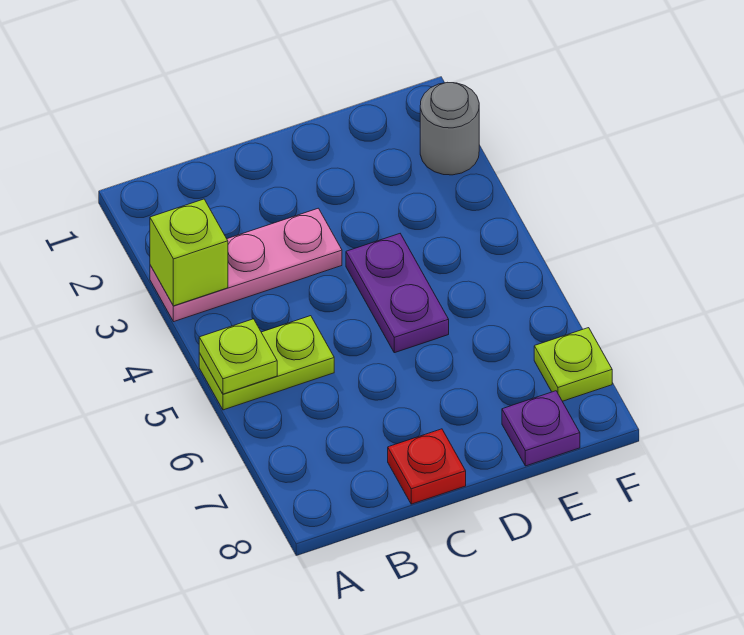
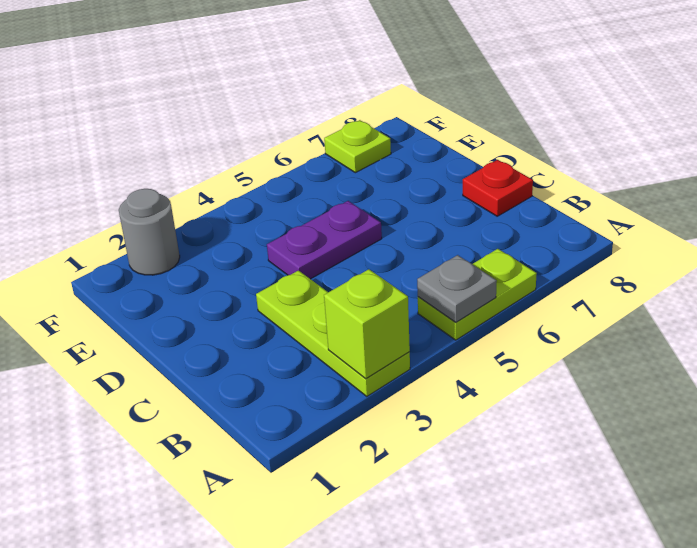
pink plate A3:C3 level 1 -> lime plate A3:C3 level 1
lime plate A5:B5 level 1 -> lime plate A5:A6 level 1
lime plate A5 level 2 -> grey plate A5 level 2
purple plate E8 level 1 -> none

